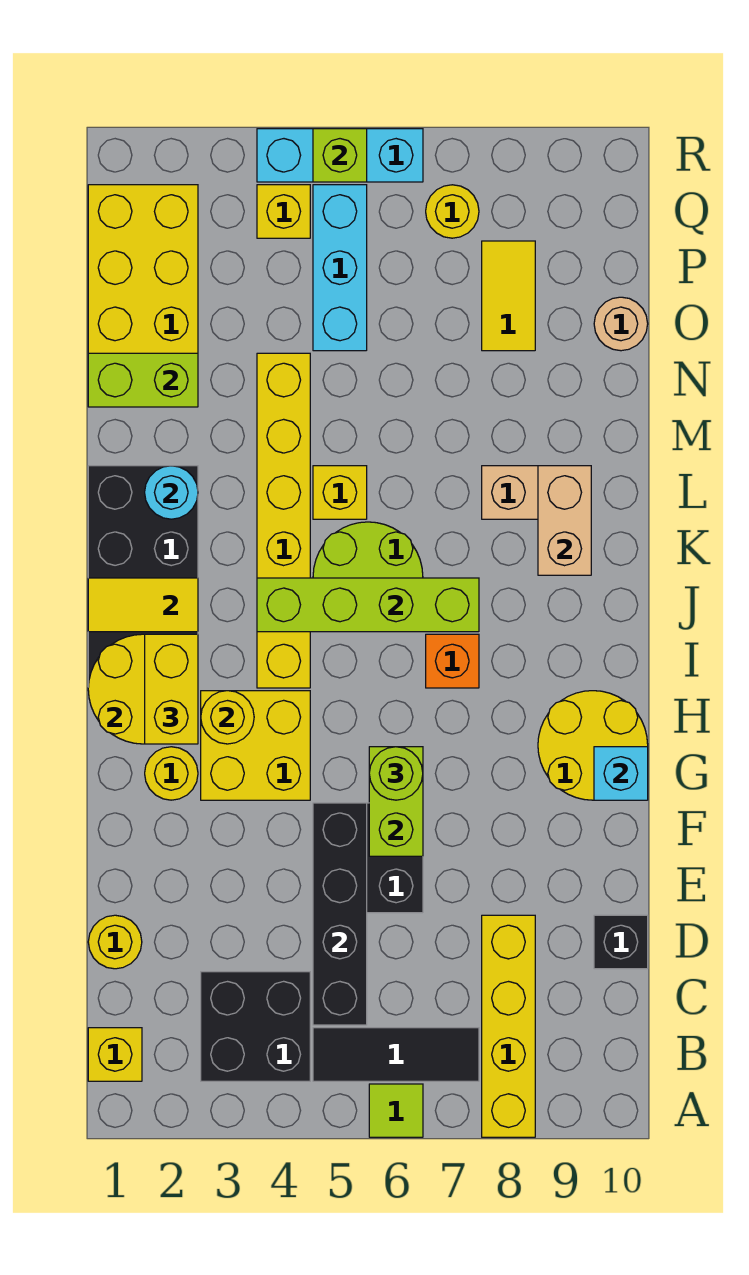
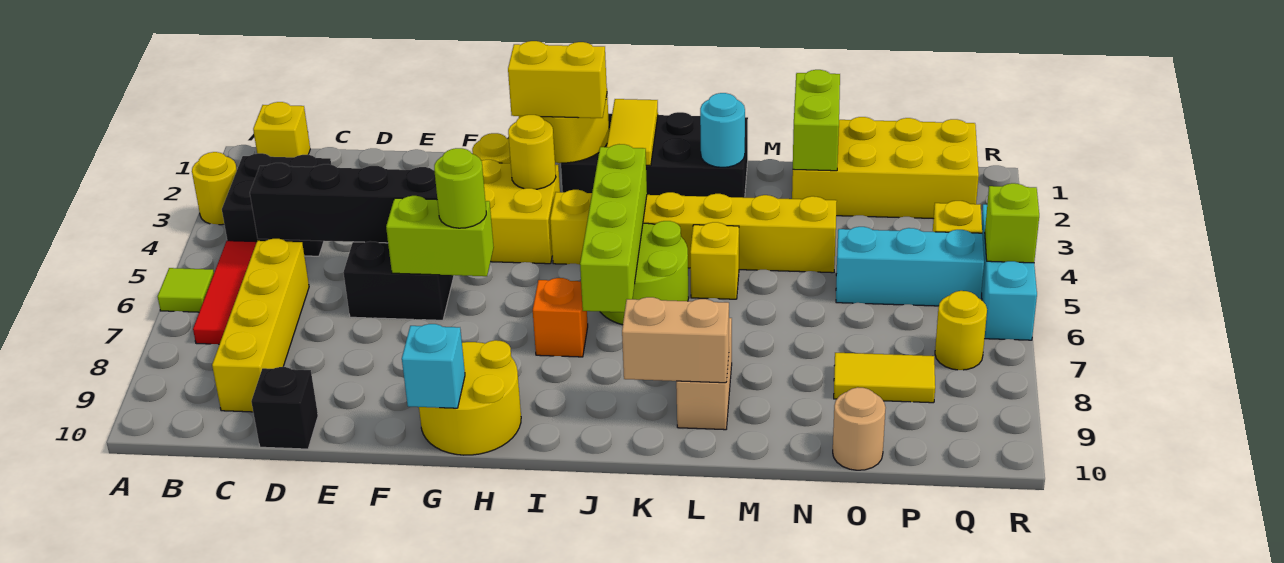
yellow brick A8:D8 level 1 -> yellow brick C6:C9 level 1
black tile B5:B7 level 1 -> red tile B5:B7 level 1
yellow round brick D1 level 1 -> yellow round brick A3 level 1

